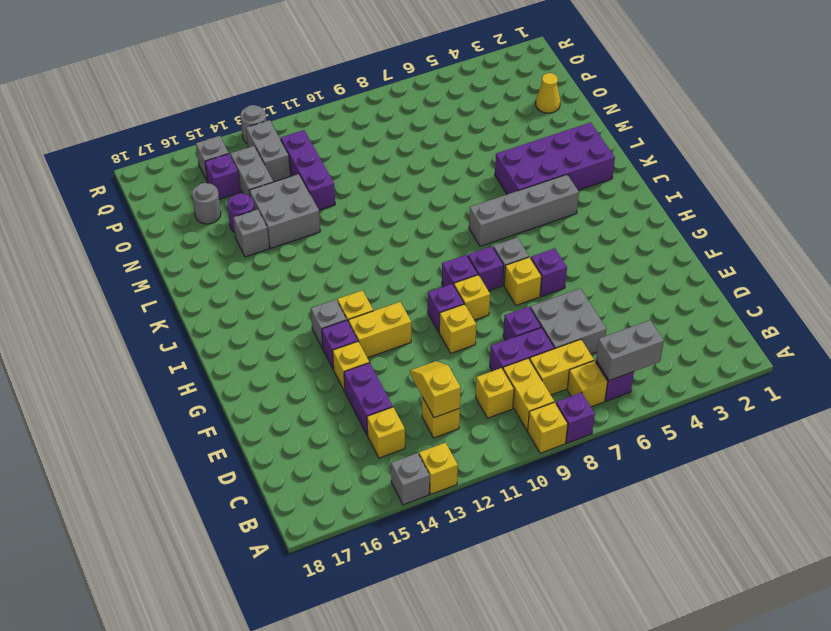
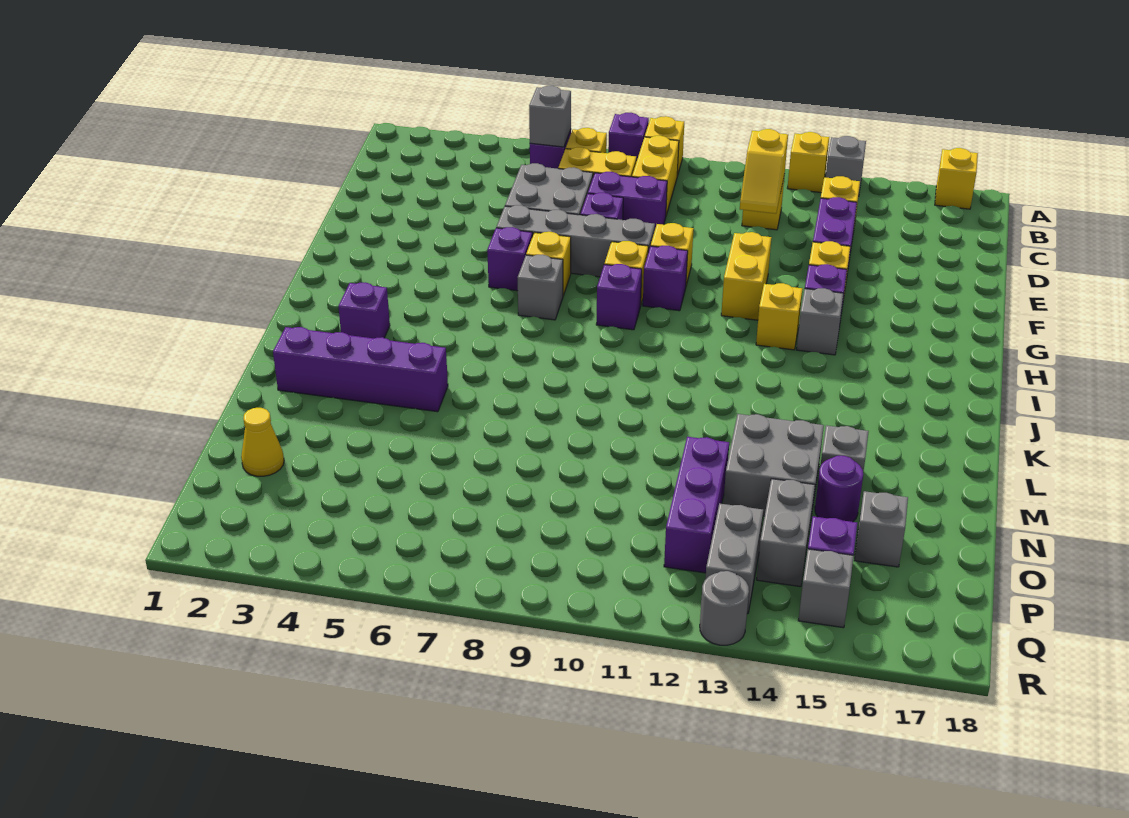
grey brick B5:B6 level 2 -> grey brick B6 level 2
yellow brick C10 level 1 -> yellow brick A17 level 1
yellow brick G12:G13 level 1 -> yellow brick F12:G12 level 1
purple brick H8 level 1 -> purple brick J3 level 1
grey brick J4:J7 level 1 -> grey brick F6:F9 level 1
purple brick K2:L5 level 1 -> purple brick L2:L5 level 1
grey round brick O16 level 1 -> grey brick O16 level 1

